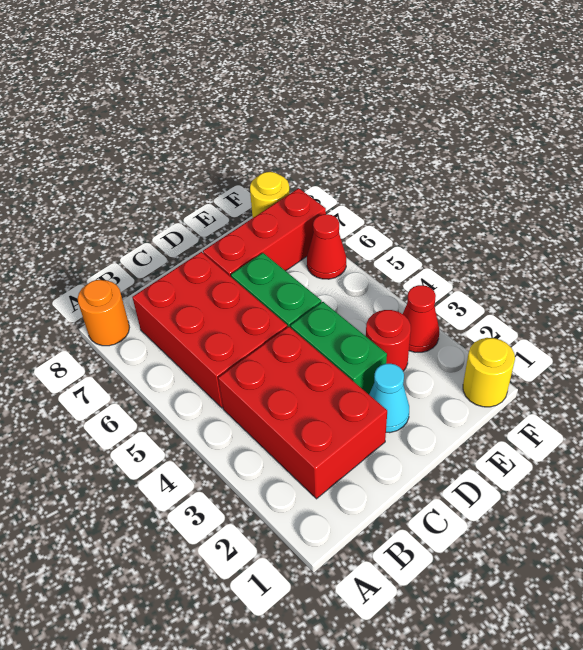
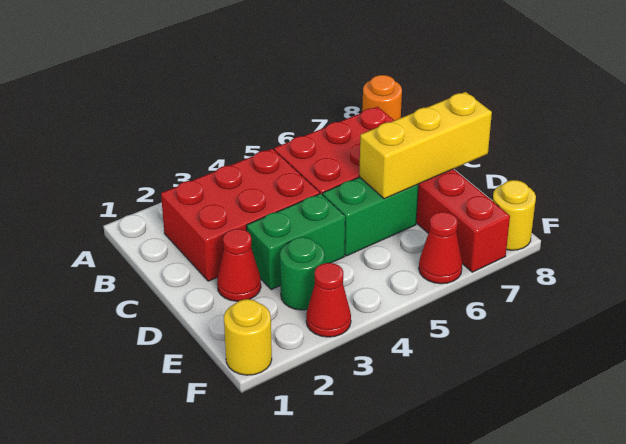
cyan cone D2 level 1 -> red cone D2 level 1
none -> yellow brick D6:D8 level 2
red round brick E3 level 1 -> green round brick E3 level 1

